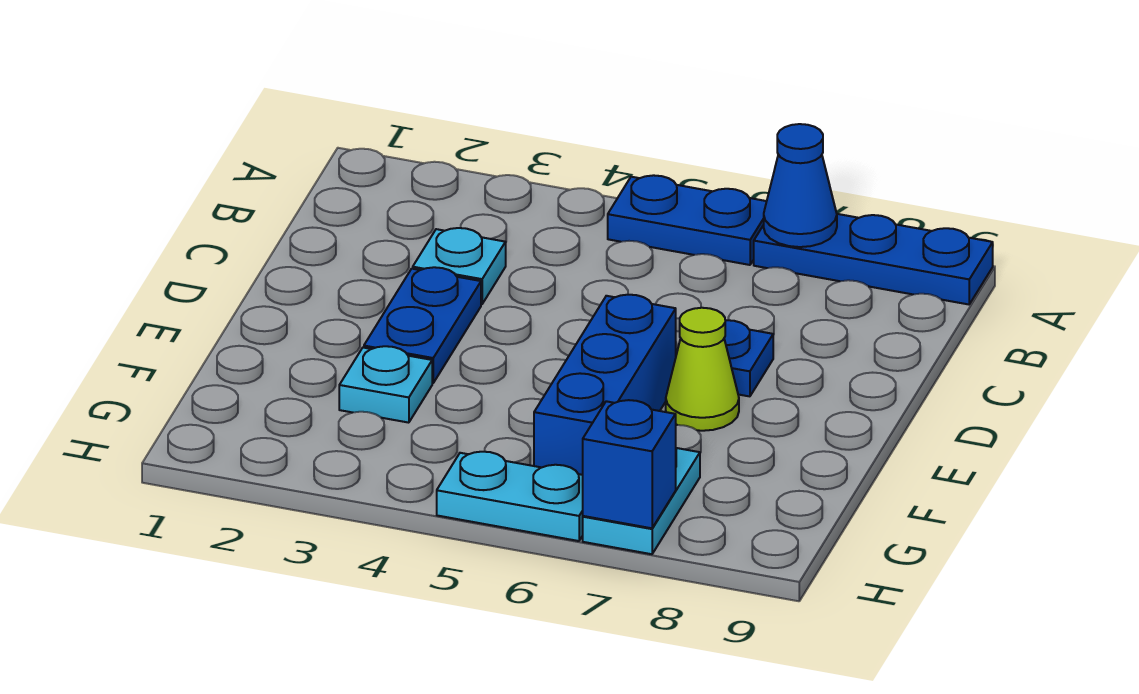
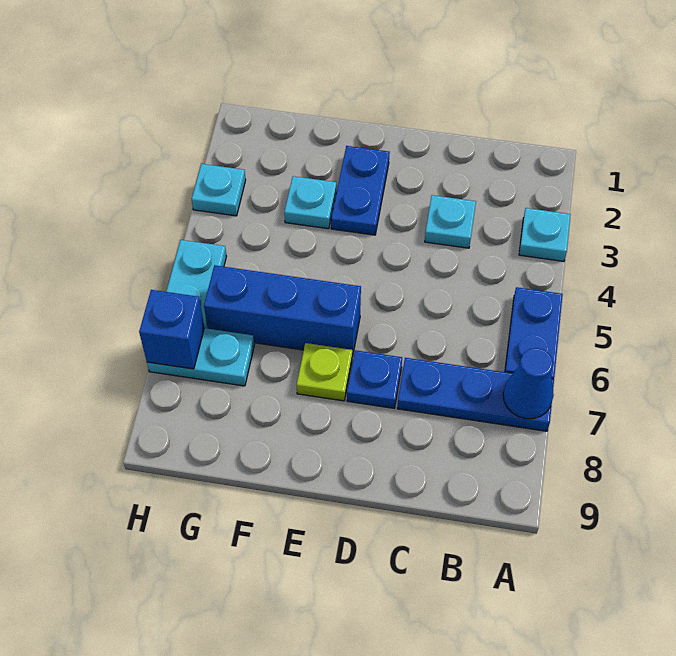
none -> cyan plate A3 level 1
blue plate A7:A9 level 1 -> blue plate A7:C7 level 1
blue plate D3:E3 level 1 -> blue plate E2:E3 level 1
lime cone E7 level 1 -> lime plate E7 level 1
none -> cyan plate H3 level 1

